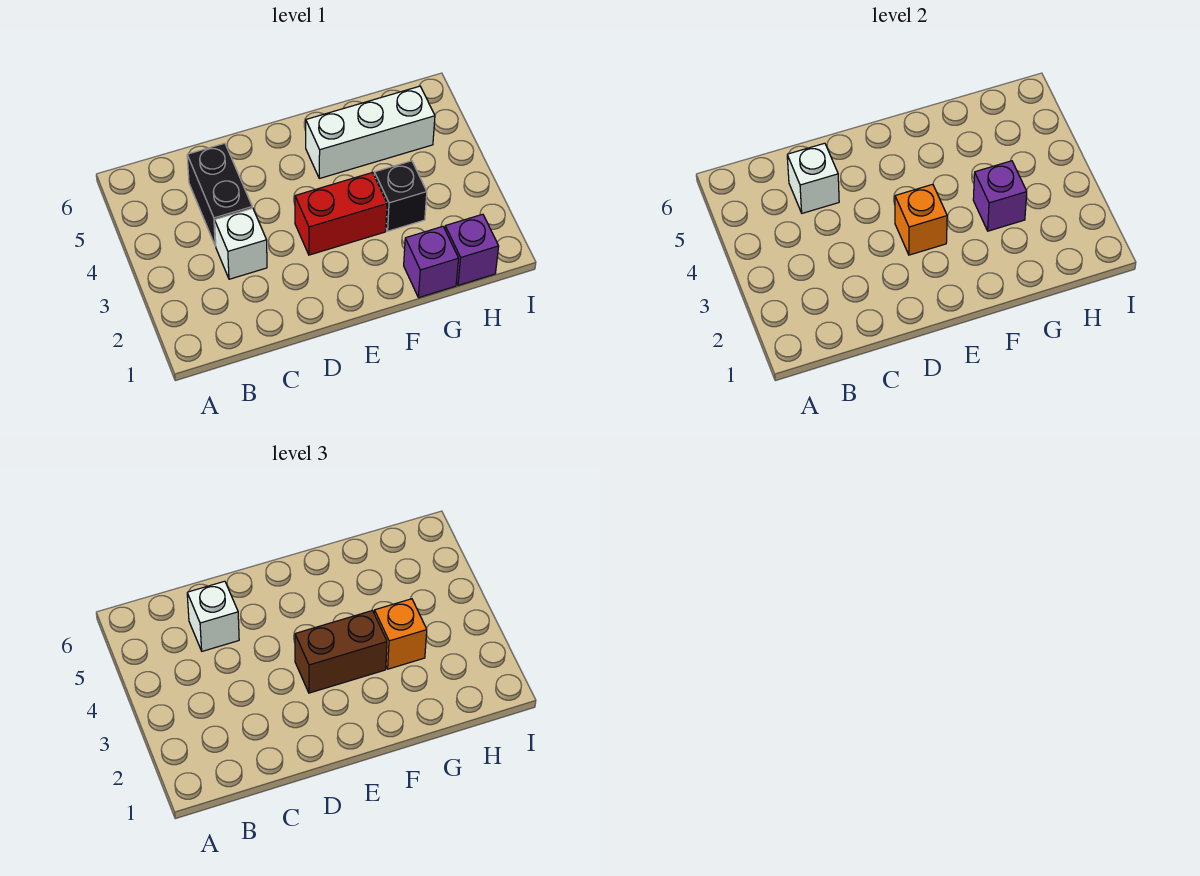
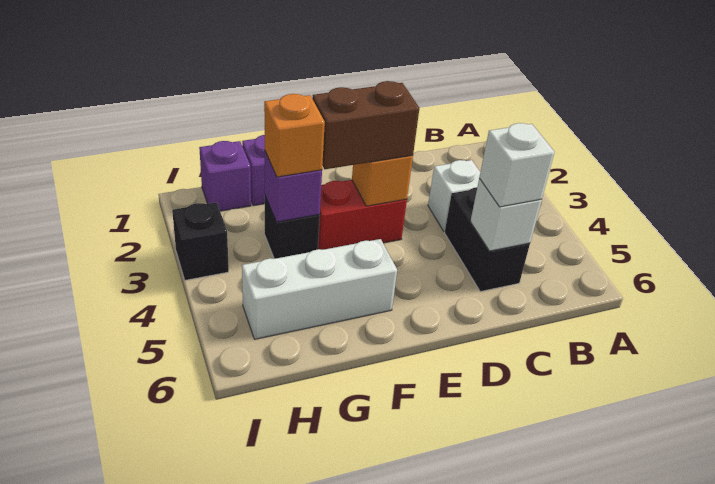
none -> black brick I3 level 1

